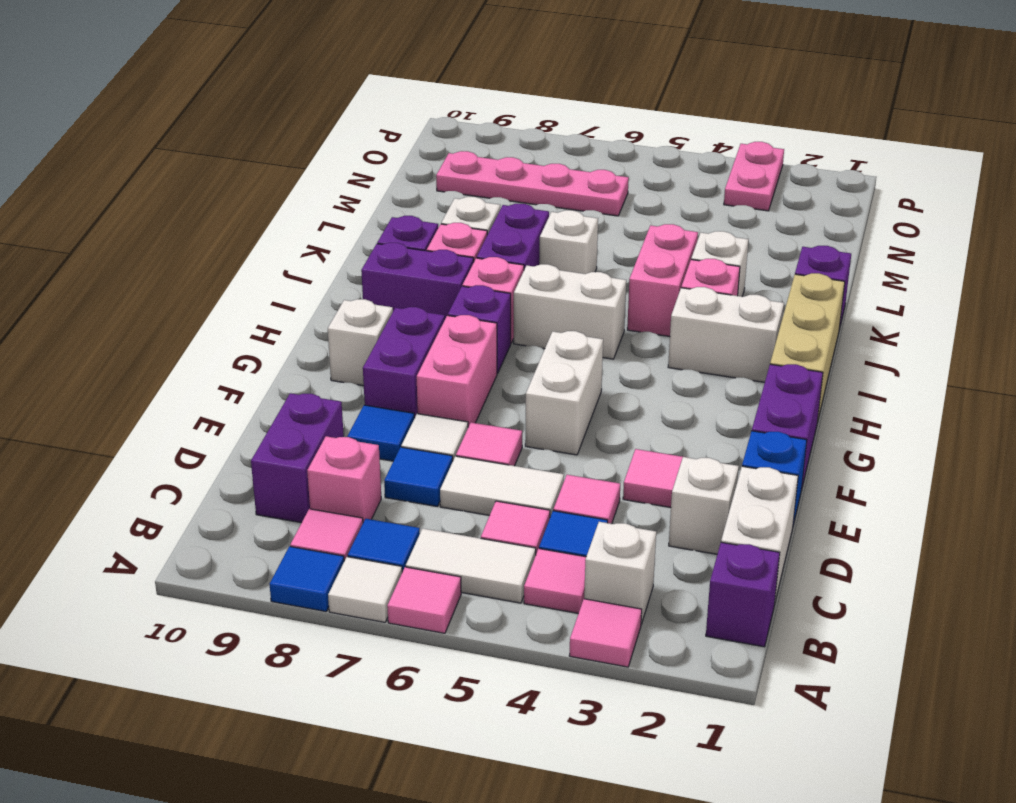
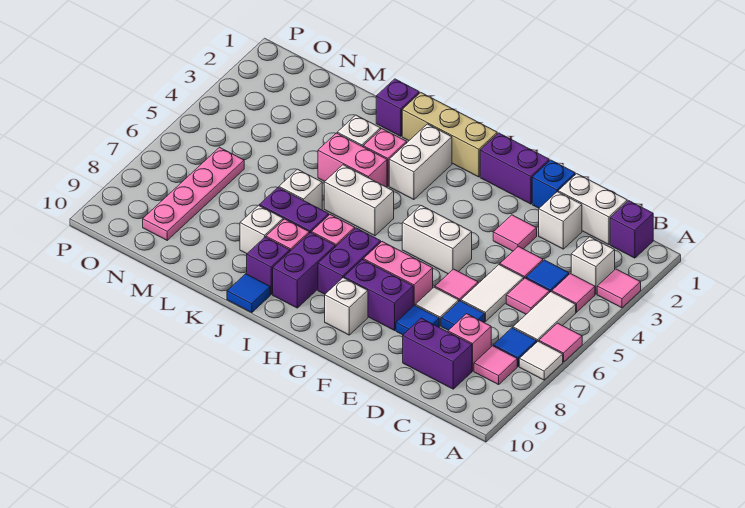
blue tile A8 level 1 -> blue tile J10 level 1
purple brick H7 level 1 -> purple brick H7:H8 level 1
white brick I5:I6 level 1 -> white brick I5:J5 level 1
pink plate O3:P3 level 1 -> none

